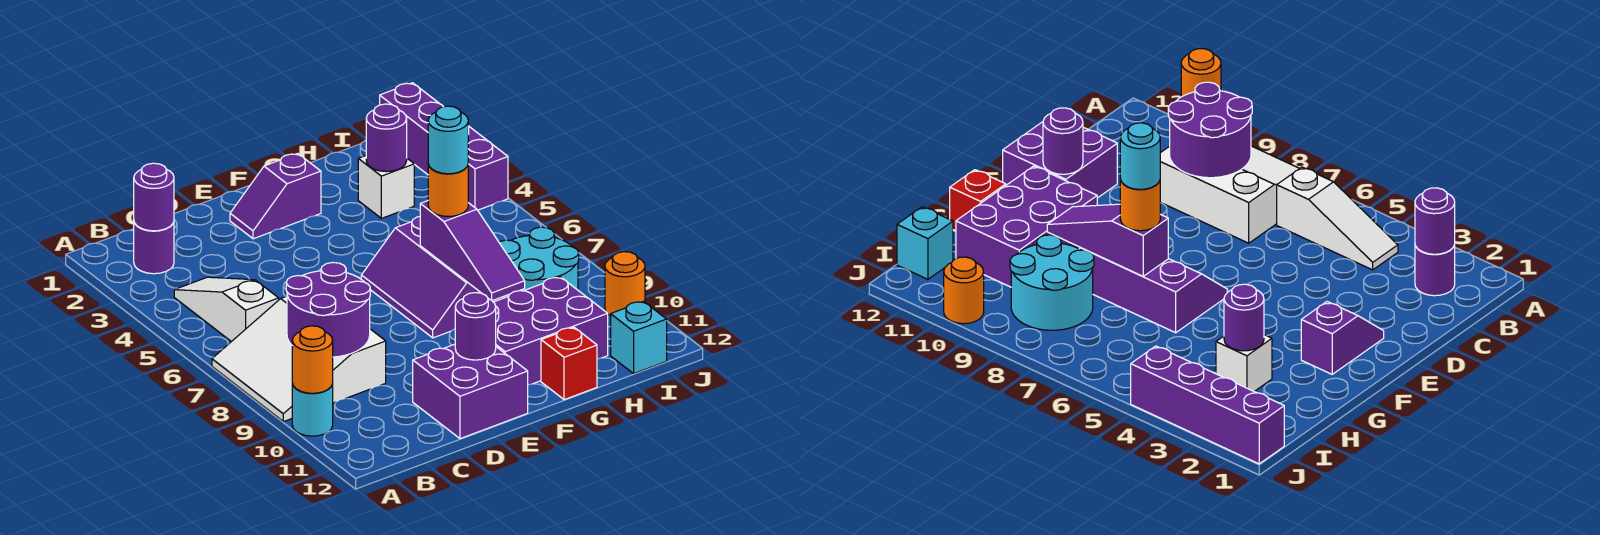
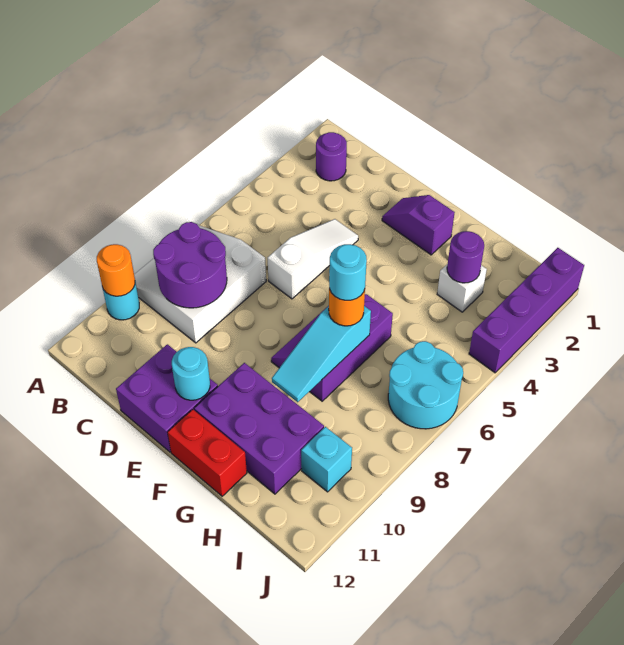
purple round brick B2 level 2 -> none
white slope B4:B6 level 1 top 6 -> white slope D4:D6 level 1 top 6
purple round brick E11 level 2 -> cyan round brick E11 level 2
purple slope G7:G9 level 2 top 7 -> cyan slope G7:G9 level 2 top 7
red brick G12 level 1 -> red brick F12:G12 level 1
cyan round brick H8:I9 level 1 -> cyan round brick I6:J7 level 1
cyan brick I12 level 1 -> cyan brick I10 level 1
orange round brick J10 level 1 -> none

